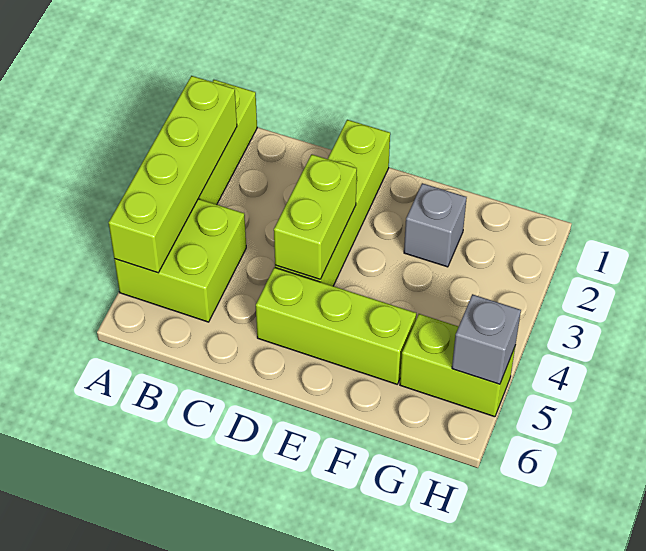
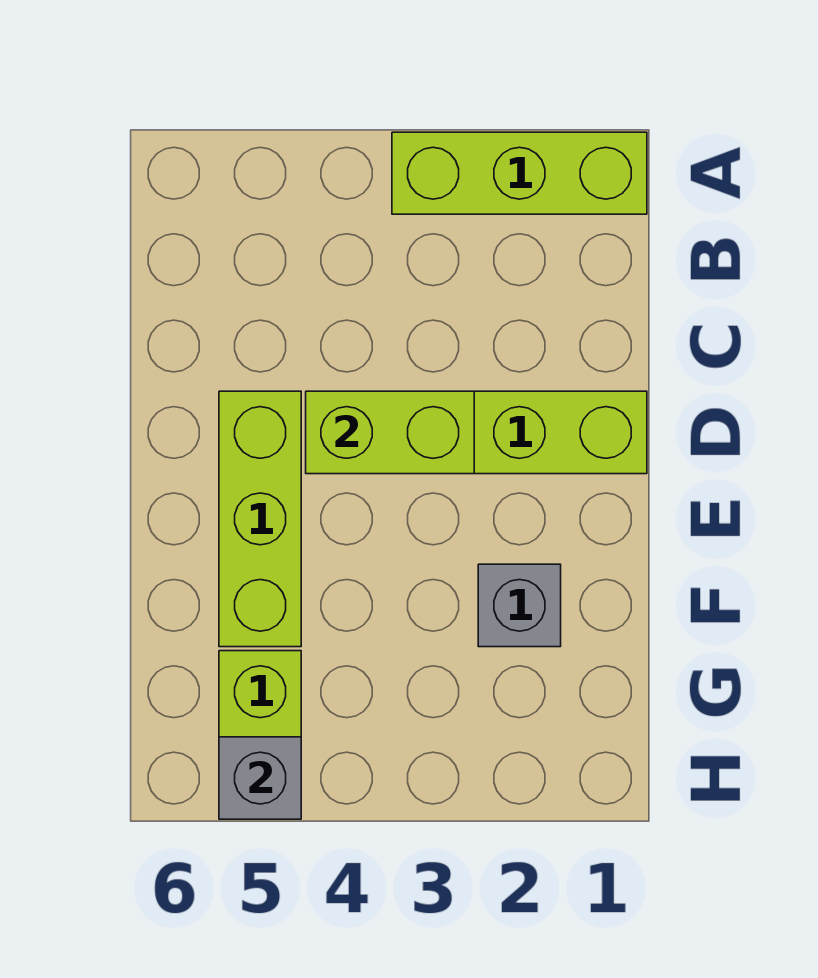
lime brick A2:A5 level 2 -> none
lime brick A4:B5 level 1 -> none

